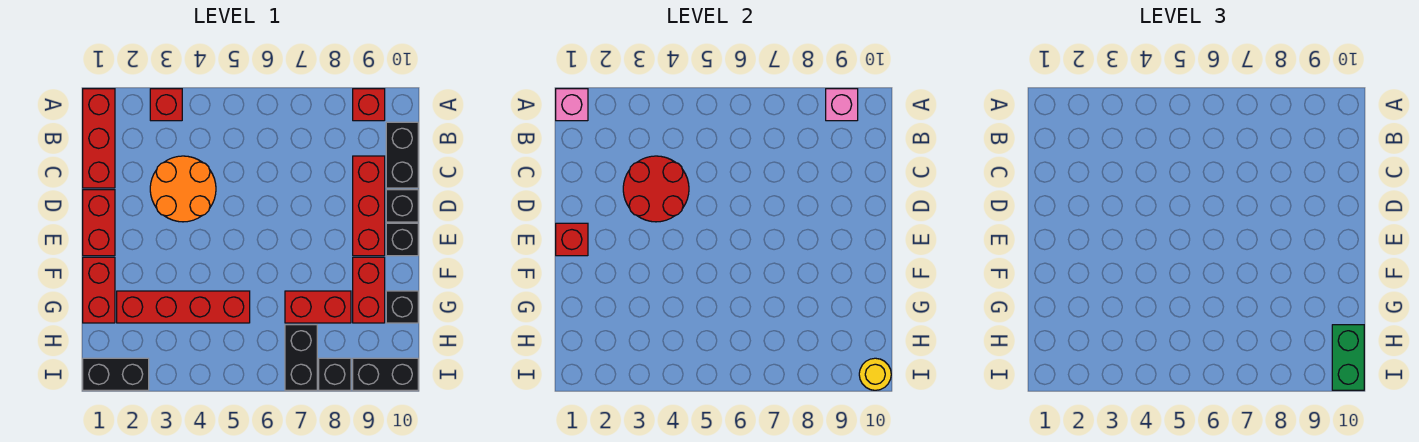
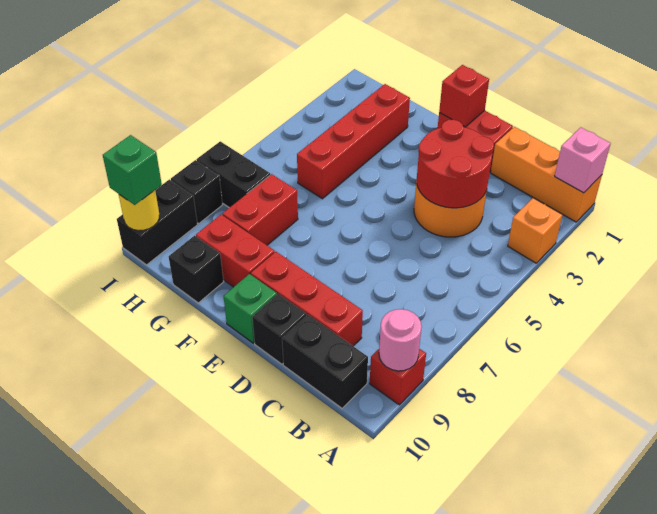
red brick A1:C1 level 1 -> orange brick A1:C1 level 1
red brick A3 level 1 -> orange brick A3 level 1
pink brick A9 level 2 -> pink round brick A9 level 2
black brick E10 level 1 -> green brick E10 level 1
red brick F1:G1 level 1 -> none
green brick H10:I10 level 3 -> green brick I10 level 3
black brick I1:I2 level 1 -> none

